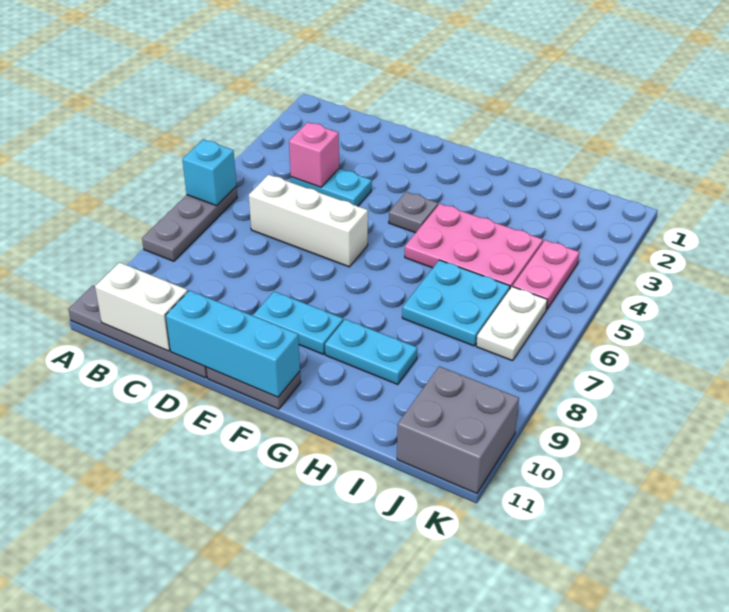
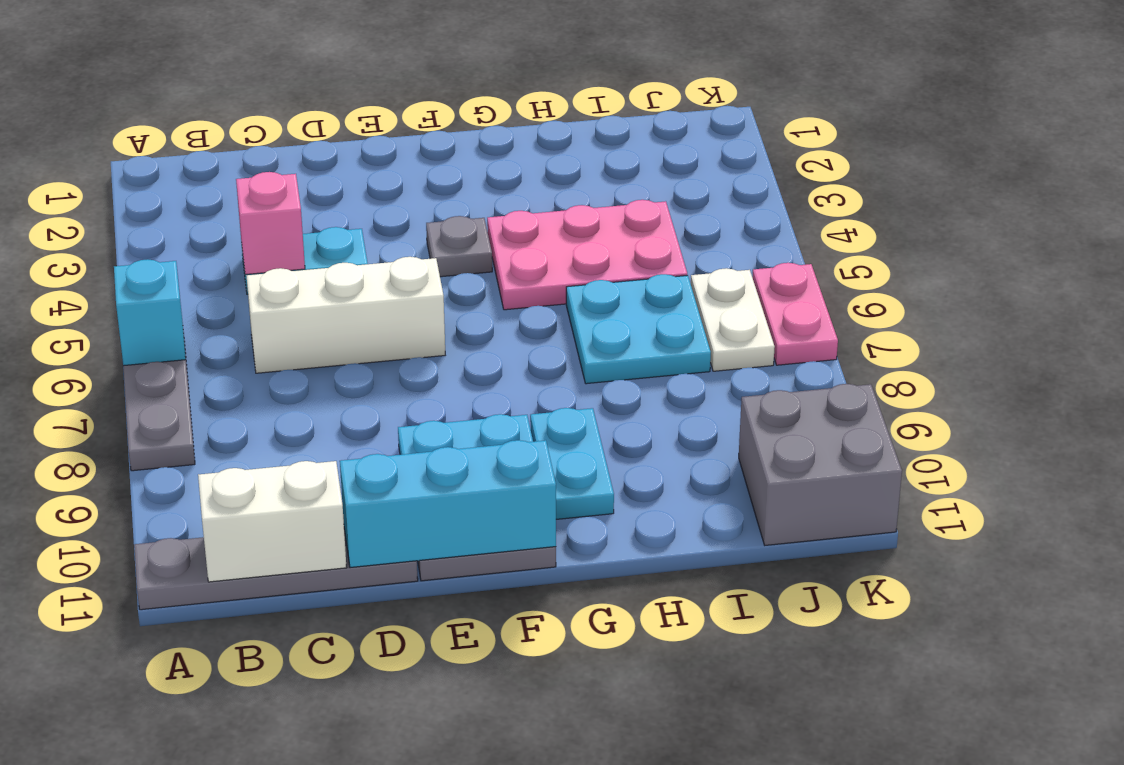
cyan plate G9:H9 level 1 -> cyan plate G9:G10 level 1
pink plate J4:J5 level 1 -> pink plate K6:K7 level 1

